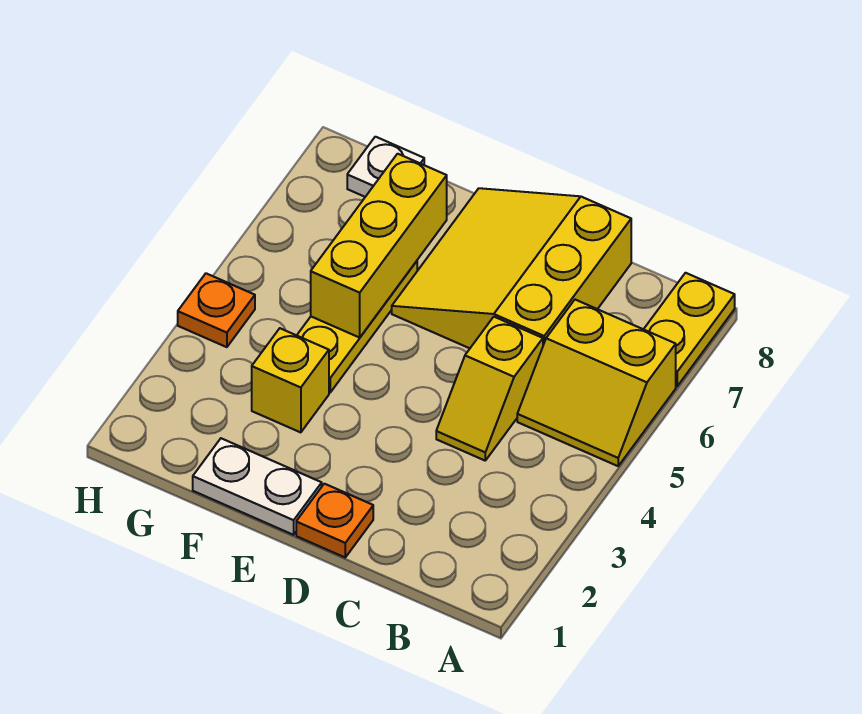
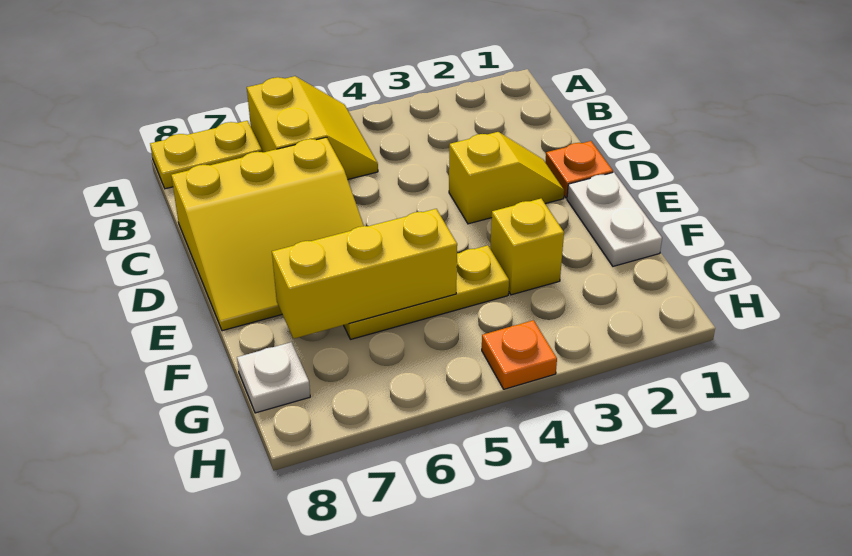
yellow slope C4:C5 level 1 top 5 -> yellow slope D2:D3 level 1 top 3

